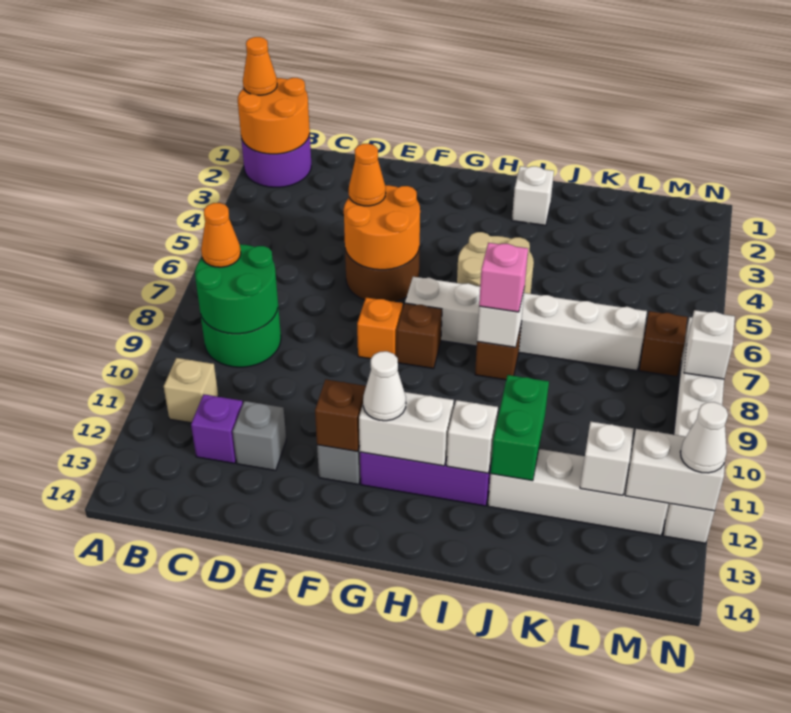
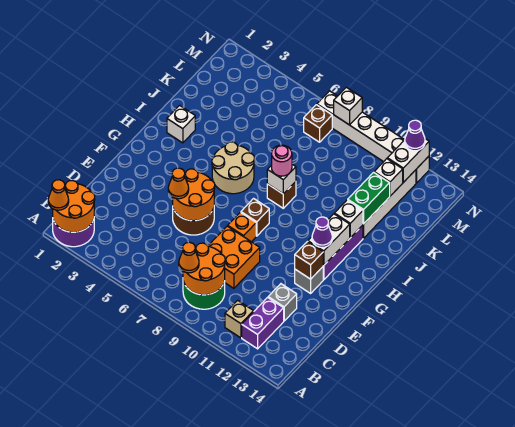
green round brick B8:C9 level 2 -> orange round brick B8:C9 level 2
purple brick C12 level 1 -> purple brick B12:C12 level 1
none -> orange brick D8:E9 level 1
white brick G7:L7 level 1 -> none
white cone G12 level 3 -> purple cone G12 level 3
pink brick I8 level 3 -> pink round brick I8 level 3
green brick J11:J12 level 2 -> green brick J12:K12 level 2
white cone N12 level 3 -> purple cone N12 level 3

